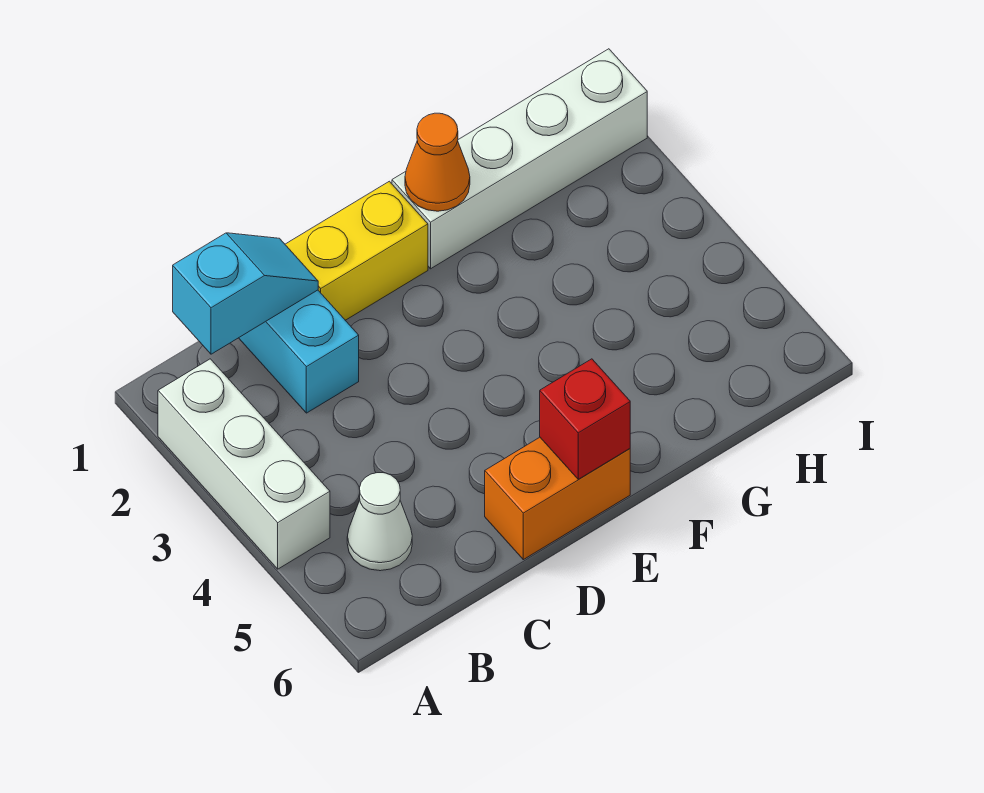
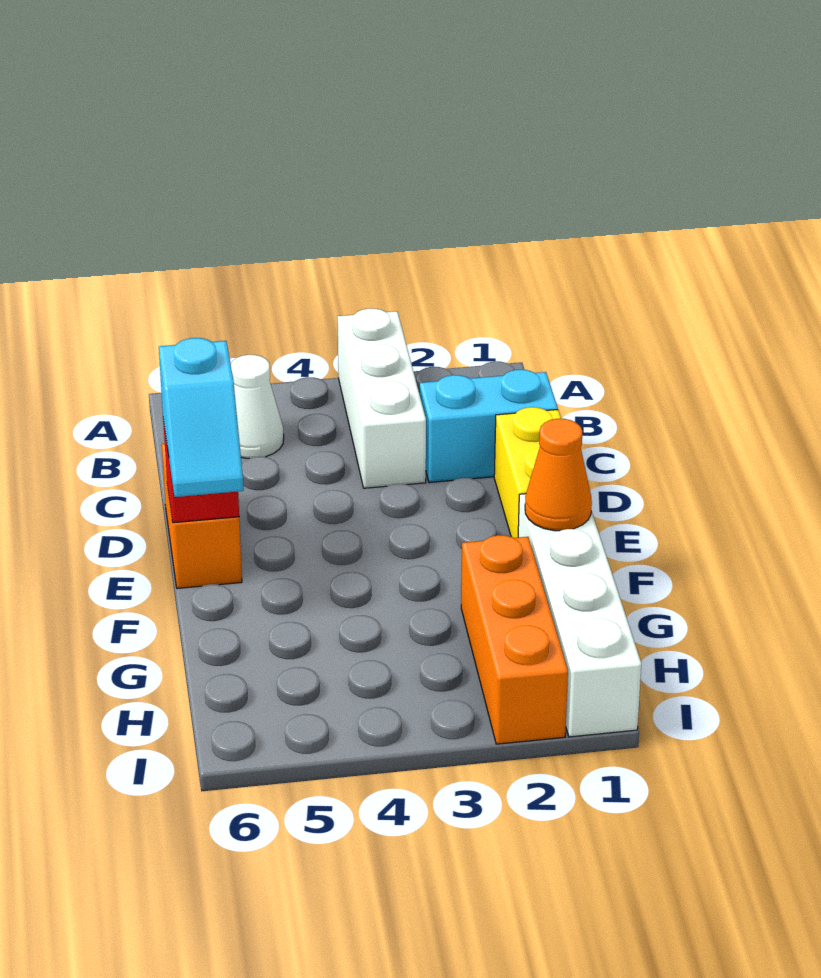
white brick A2:A4 level 1 -> white brick A3:C3 level 1
cyan slope B1:C1 level 2 top B -> cyan slope E6:F6 level 3 top E
none -> orange brick G2:I2 level 1

